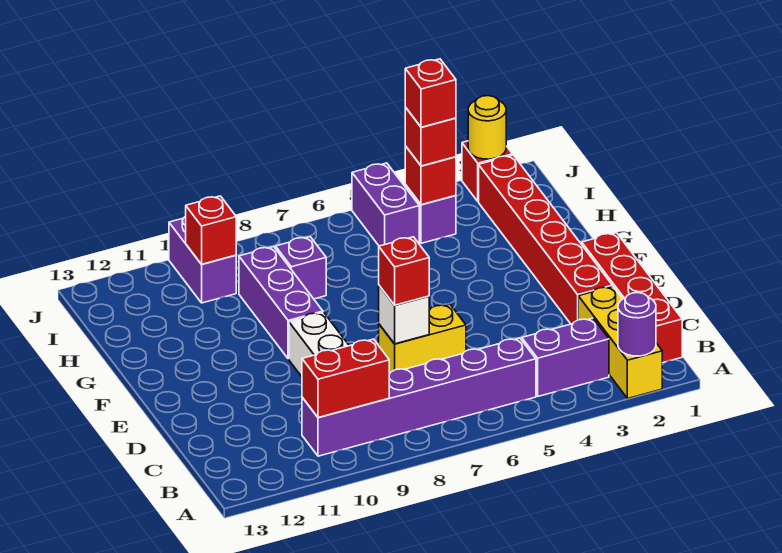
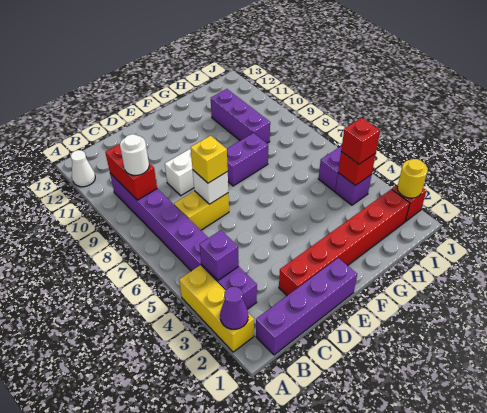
yellow brick A2:C2 level 1 -> yellow brick A2:A4 level 1
purple round brick A2 level 2 -> purple cone A2 level 2
none -> white cone A12 level 1
red brick B1:E1 level 1 -> purple brick B1:E1 level 1
none -> white round brick B9 level 3
yellow brick D6:D7 level 1 -> yellow brick C7:D7 level 1
red brick D7 level 3 -> yellow brick D7 level 3
purple brick F9:H9 level 1 -> purple brick H9:H11 level 1
purple brick H8 level 1 -> purple brick B4 level 2
red brick I4 level 4 -> none
purple brick I10:J10 level 1 -> purple brick F8:G8 level 1
red brick I10 level 2 -> none

